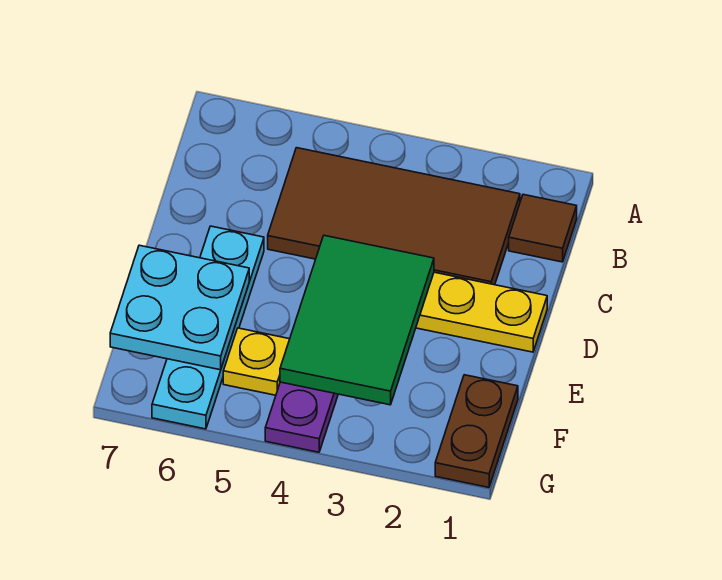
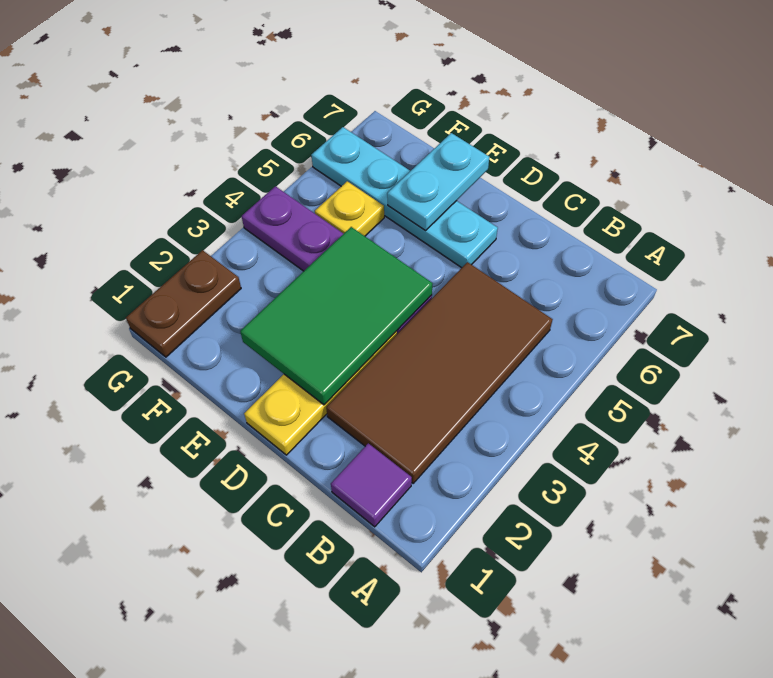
brown tile B1 level 1 -> purple tile B1 level 1
green tile D3:F4 level 2 -> green tile D2:E4 level 2
cyan plate E6:F7 level 2 -> cyan plate E6:E7 level 2
brown plate F1:G1 level 1 -> brown plate G1:G2 level 1

